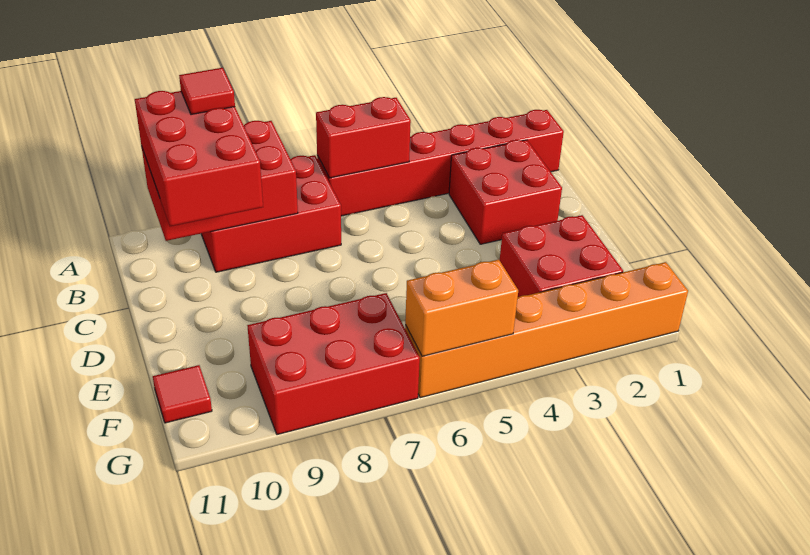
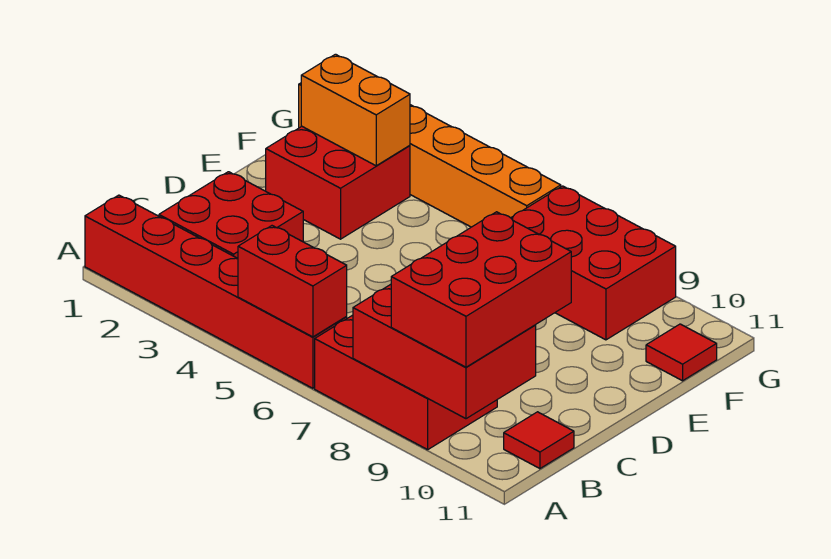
red tile A9 level 4 -> red tile B11 level 1
orange brick G5:G6 level 2 -> orange brick F2:F3 level 2

